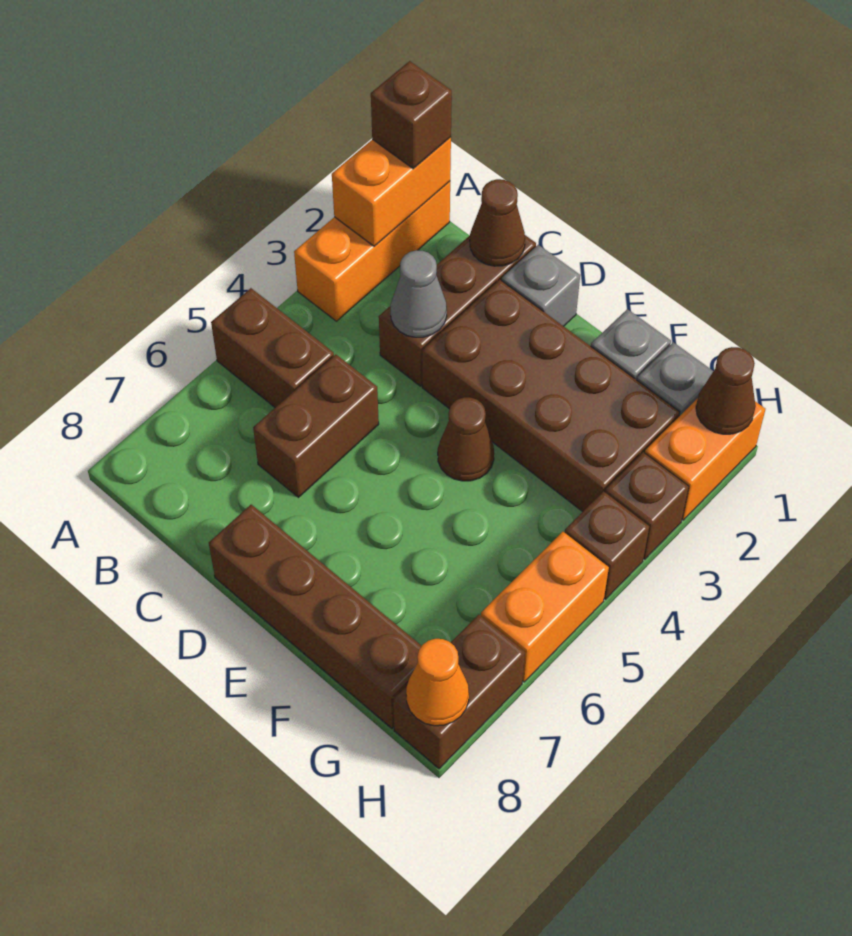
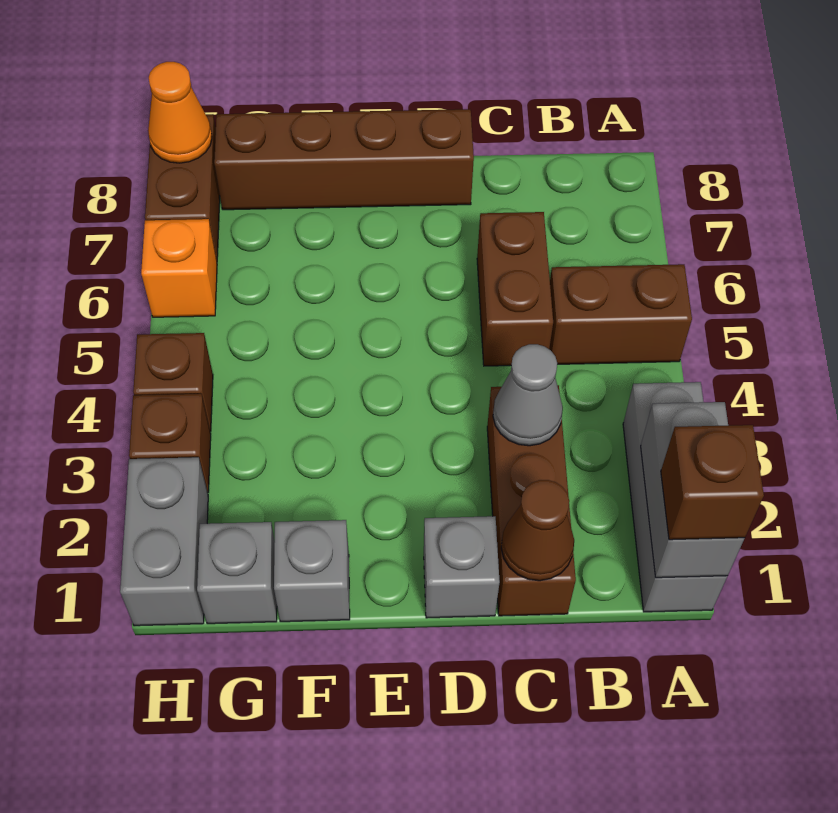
orange brick A1:A3 level 1 -> grey brick A1:A3 level 1
orange brick A1:A2 level 2 -> grey brick A1:A2 level 2
brown brick D2:G3 level 1 -> none
brown cone E4 level 1 -> none
orange brick H1:H2 level 1 -> grey brick H1:H2 level 1
brown cone H1 level 2 -> none
orange brick H5:H6 level 1 -> orange brick H6 level 1

